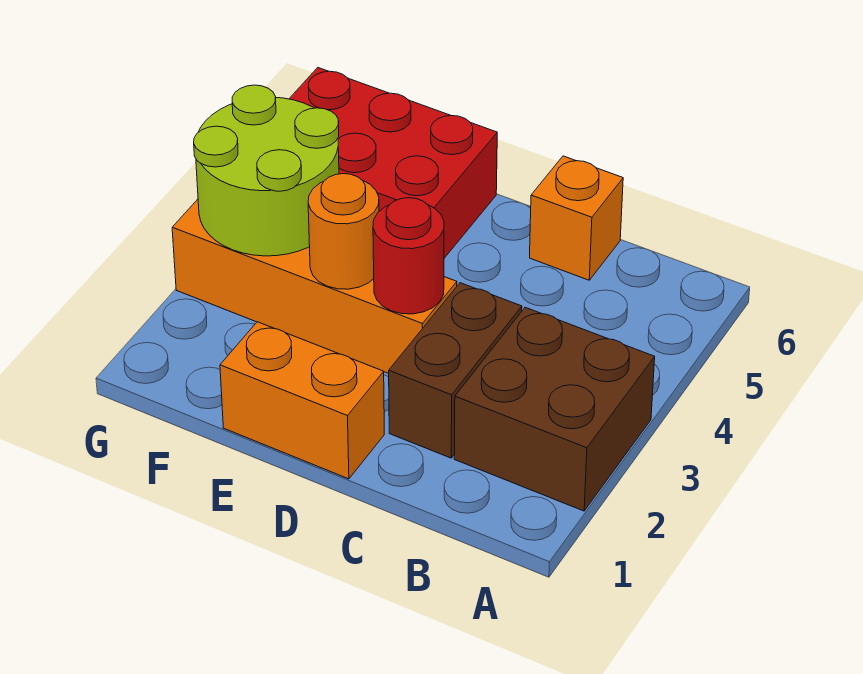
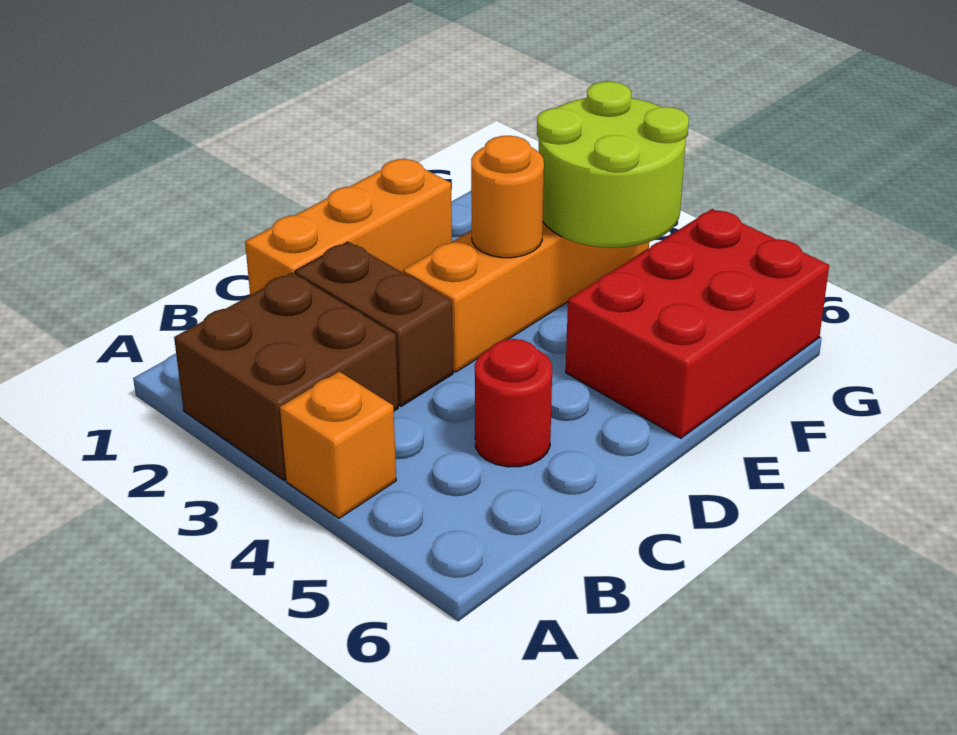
orange brick C6 level 1 -> orange brick A4 level 1
orange brick D1:E1 level 1 -> orange brick C1:E1 level 1
red round brick D3 level 2 -> red round brick C5 level 1

